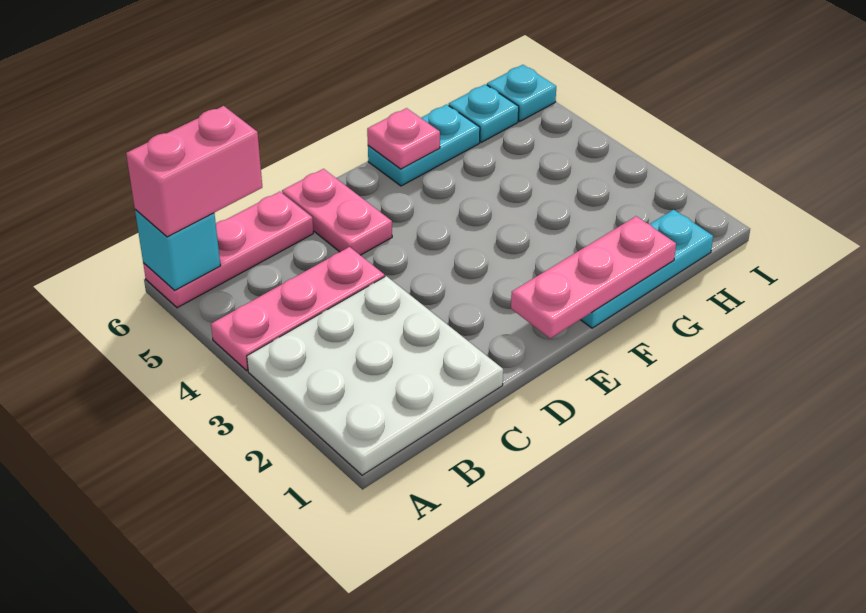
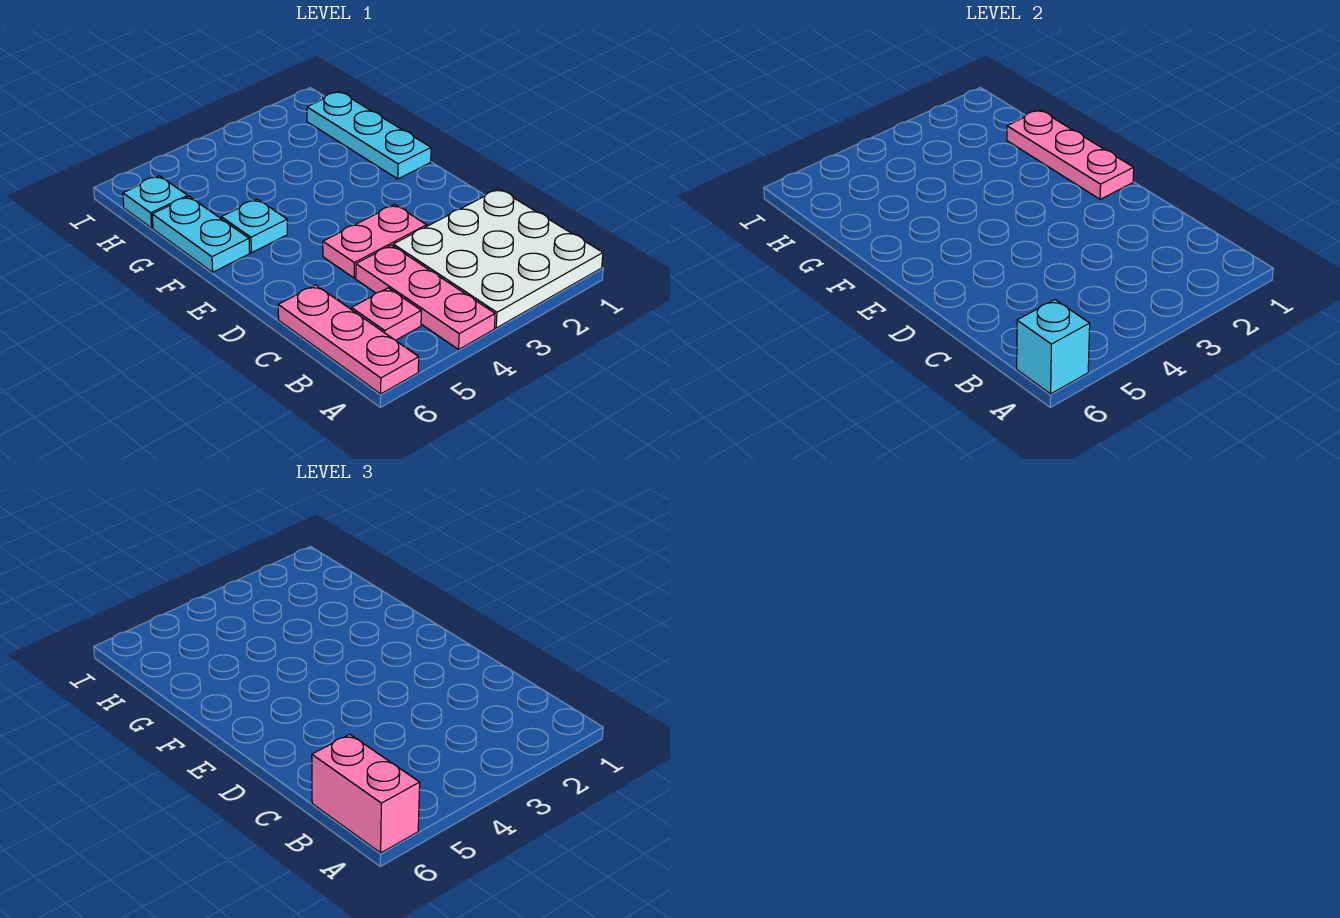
pink plate D5:D6 level 1 -> pink plate D3:D4 level 1
pink plate F6 level 2 -> pink plate B5 level 1
cyan plate I6 level 1 -> cyan plate F5 level 1

